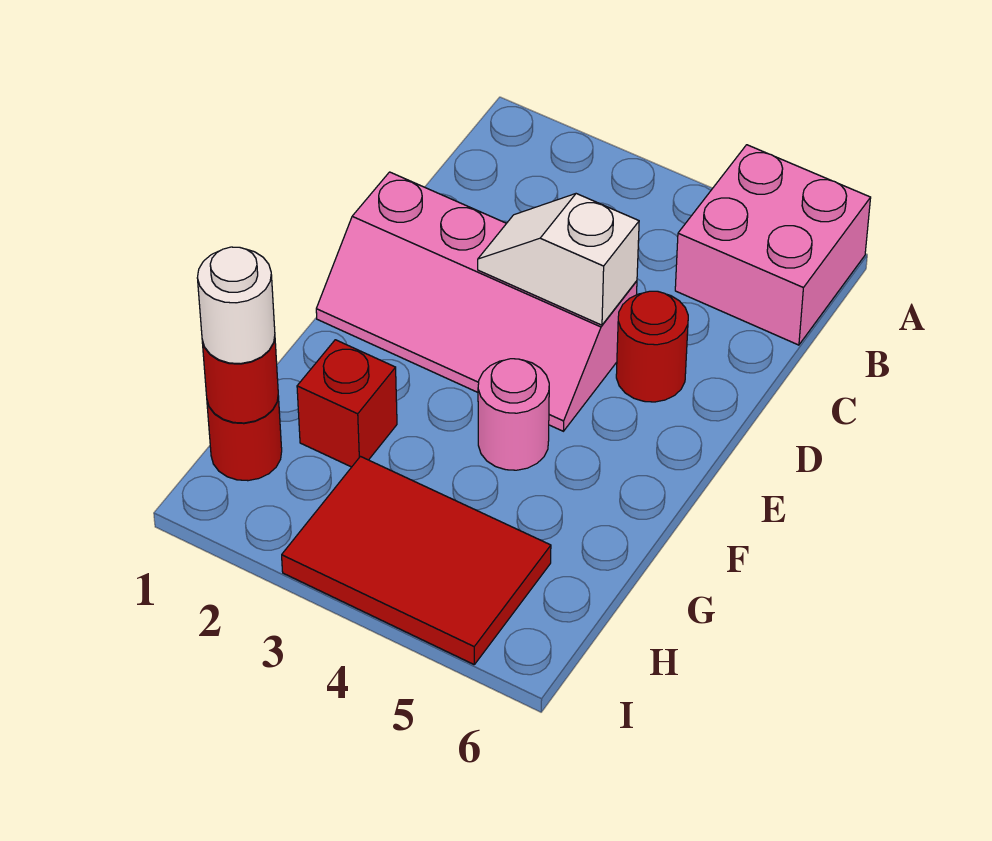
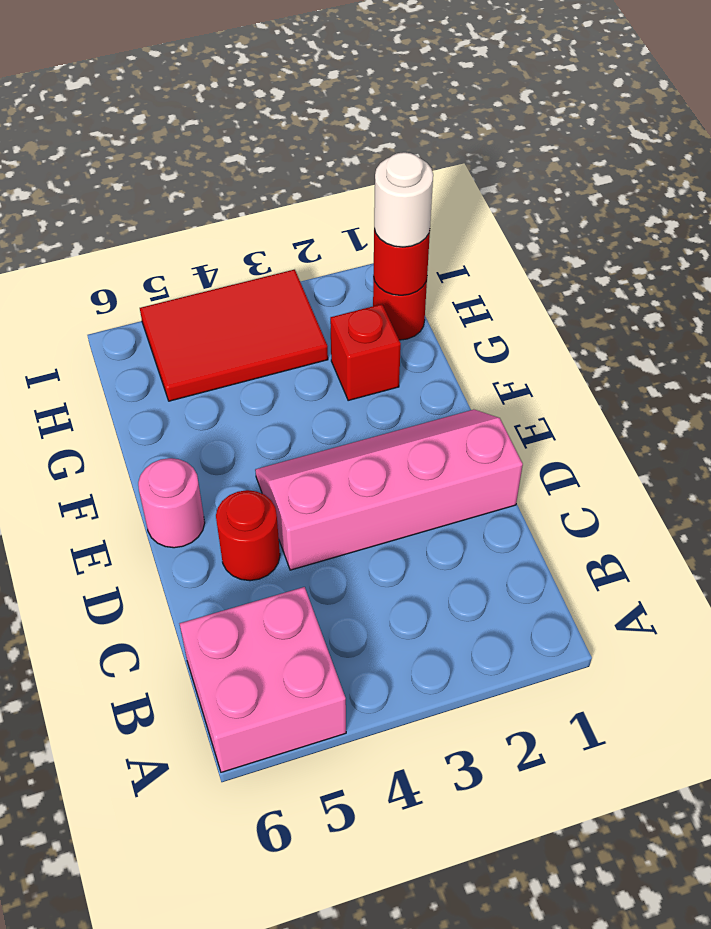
white slope D3:D4 level 2 top 4 -> none
pink round brick F4 level 1 -> pink round brick E6 level 1

